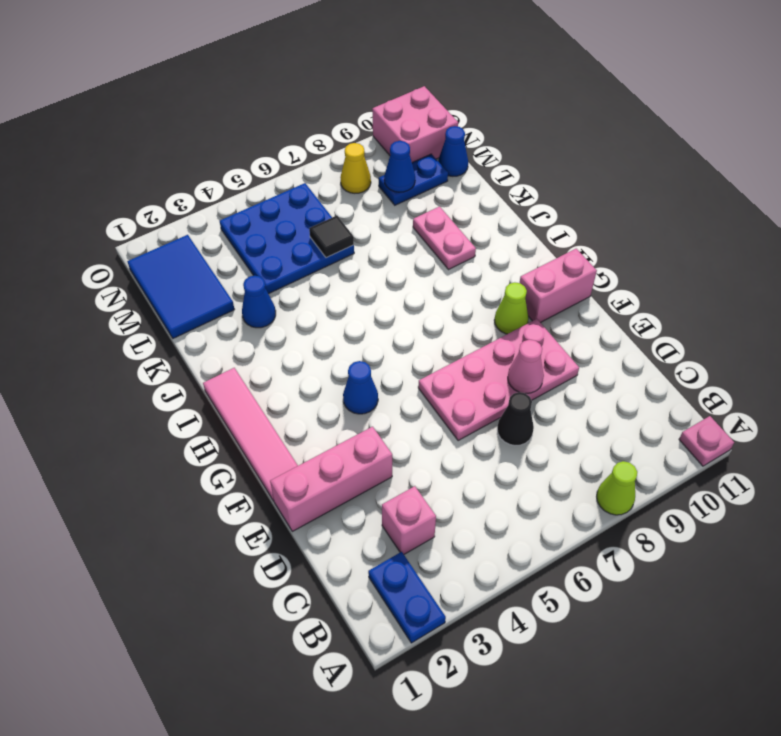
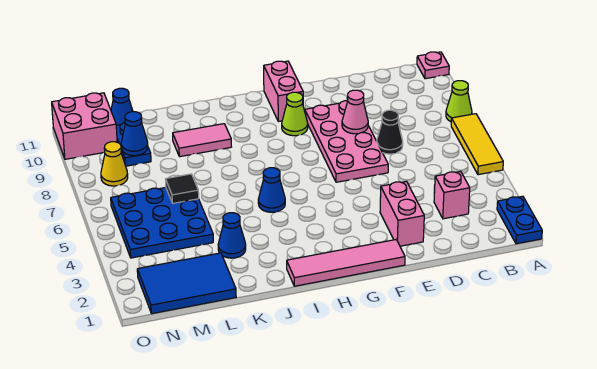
blue plate A2:B2 level 1 -> blue plate A1:A2 level 1
none -> yellow tile A5:A7 level 1
pink brick E1:E3 level 1 -> pink brick E2:E3 level 1
blue cone G4 level 1 -> blue cone I5 level 1
pink plate J9:K9 level 1 -> pink tile J9:K9 level 1

